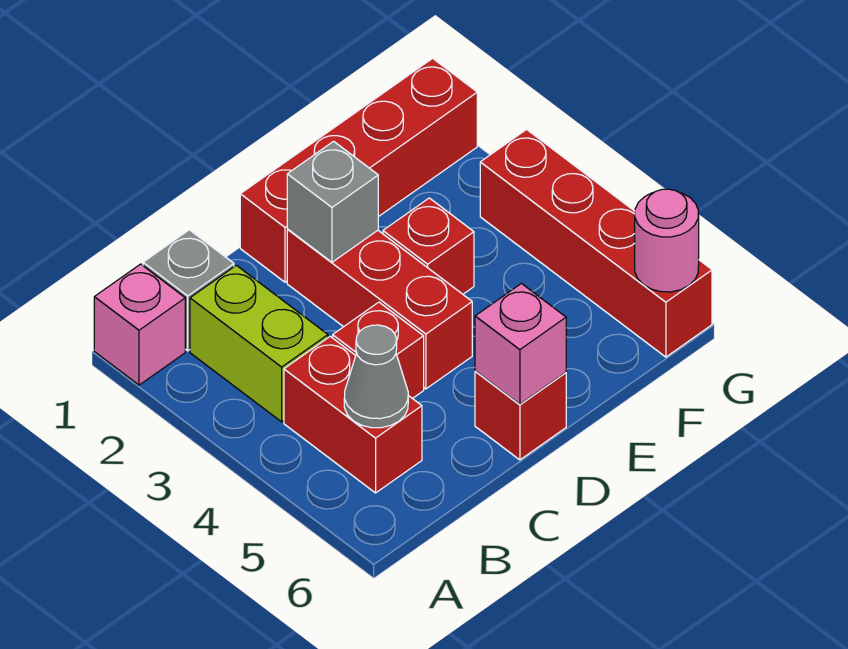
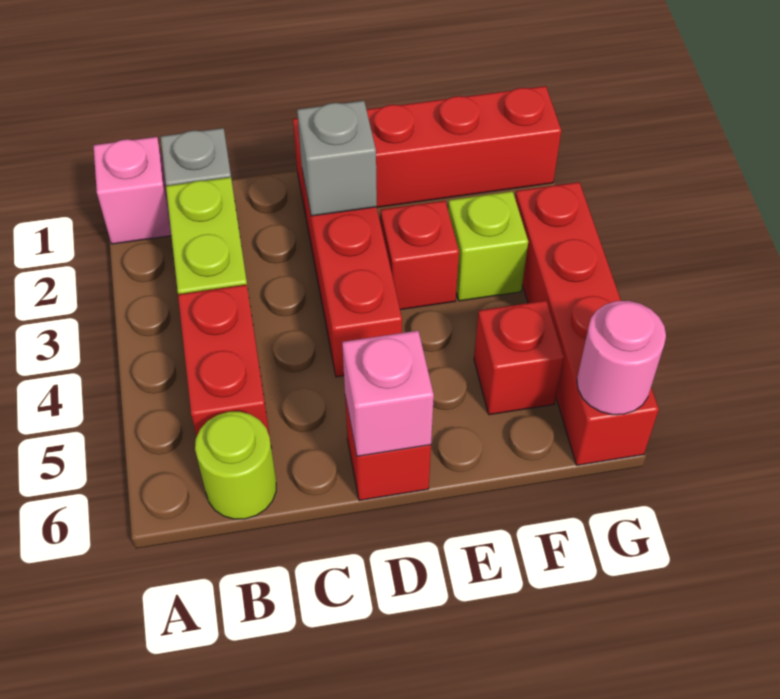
grey cone B5 level 2 -> none
none -> lime round brick B6 level 1
red brick C4 level 1 -> red brick F5 level 1
none -> lime brick F3 level 1

